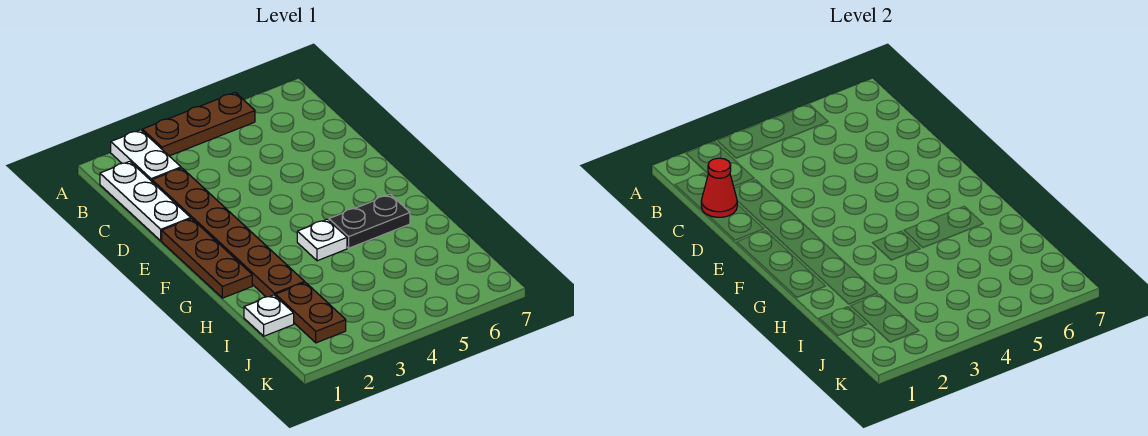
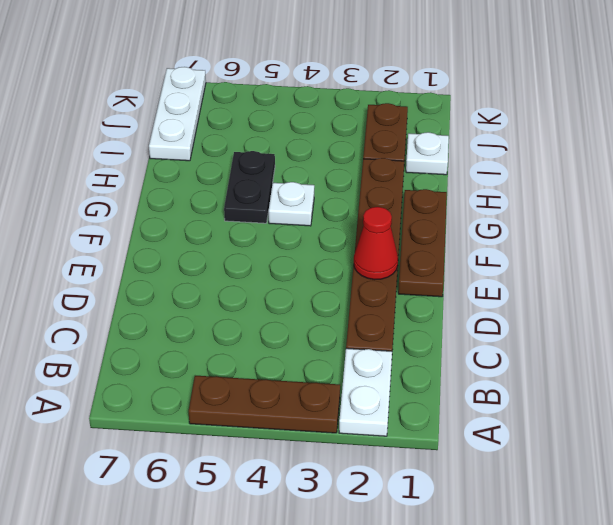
white plate B1:D1 level 1 -> white plate I7:K7 level 1
red cone C1 level 2 -> red cone E2 level 2
black plate G5:G6 level 1 -> black plate G5:H5 level 1

